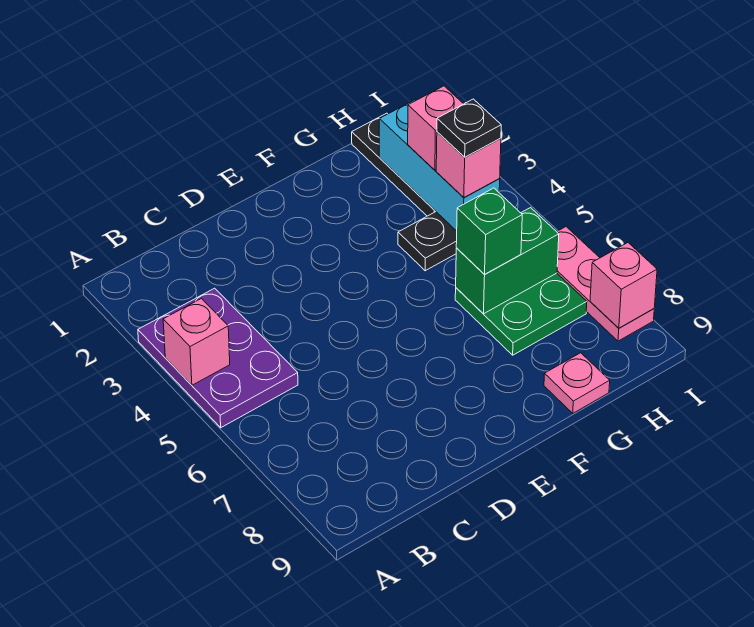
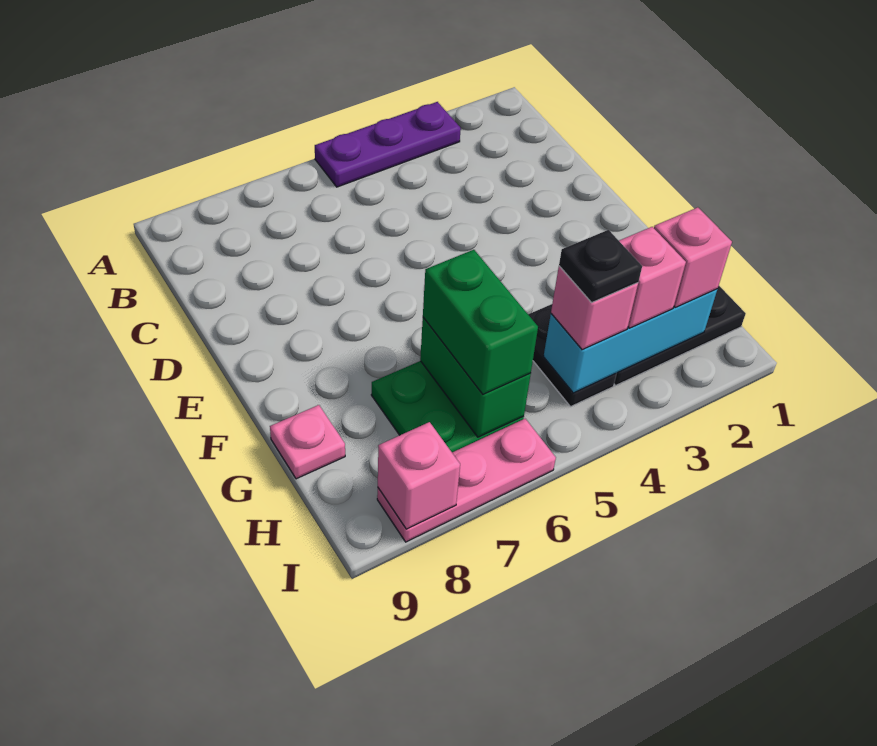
purple plate A3:B5 level 1 -> purple plate A3:A5 level 1
pink brick A4 level 2 -> pink brick H2 level 3
green brick G6 level 3 -> green brick G6:H6 level 3

